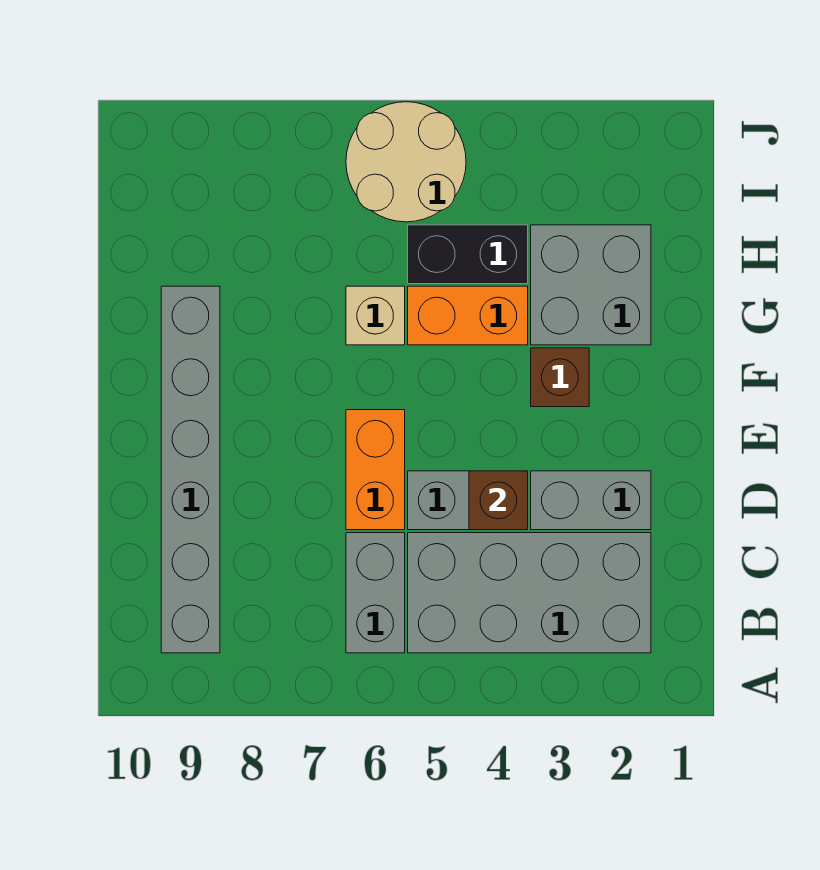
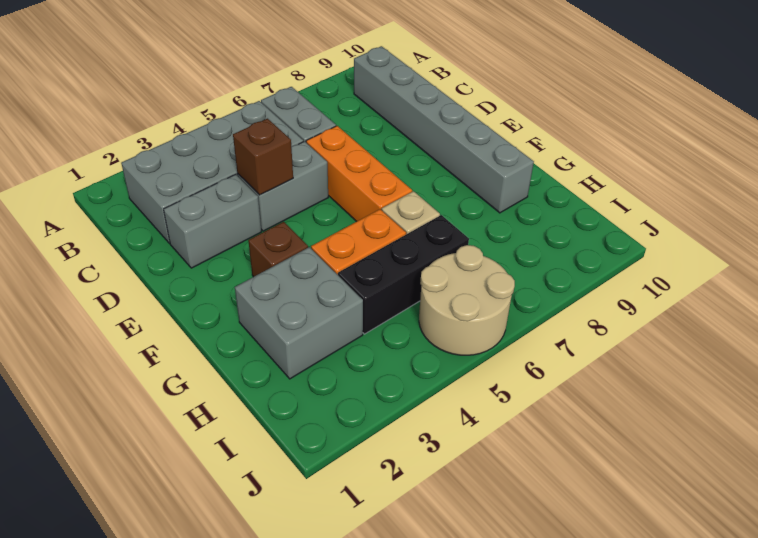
orange brick D6:E6 level 1 -> orange brick D6:F6 level 1
black brick H4:H5 level 1 -> black brick H4:H6 level 1

